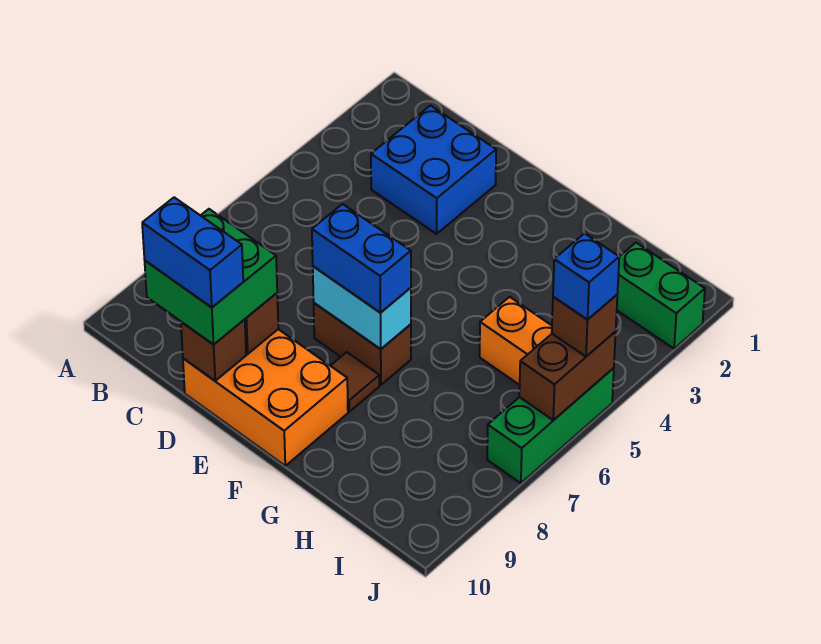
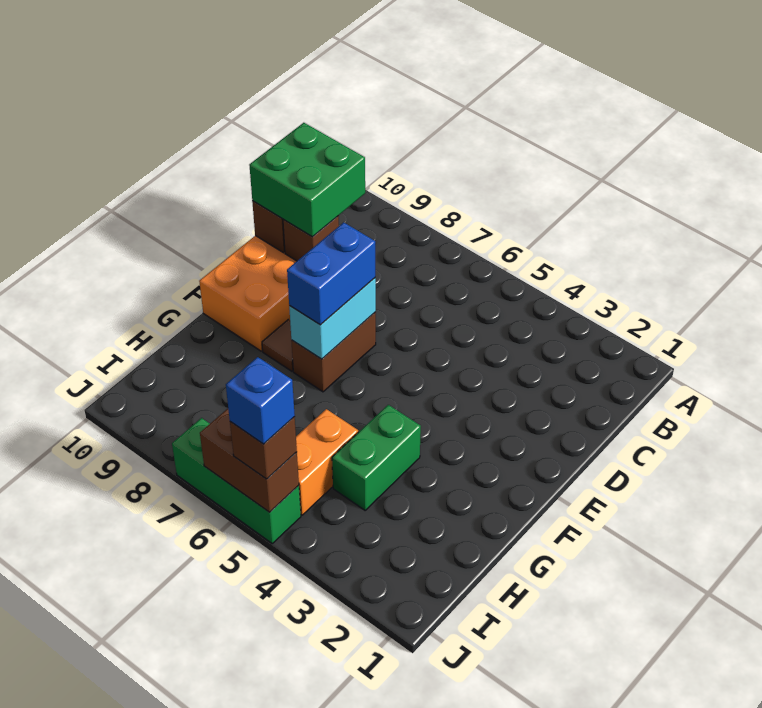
blue brick C2:D3 level 1 -> none
blue brick C10:D10 level 4 -> none
green brick I2:J2 level 1 -> green brick G4:H4 level 1

